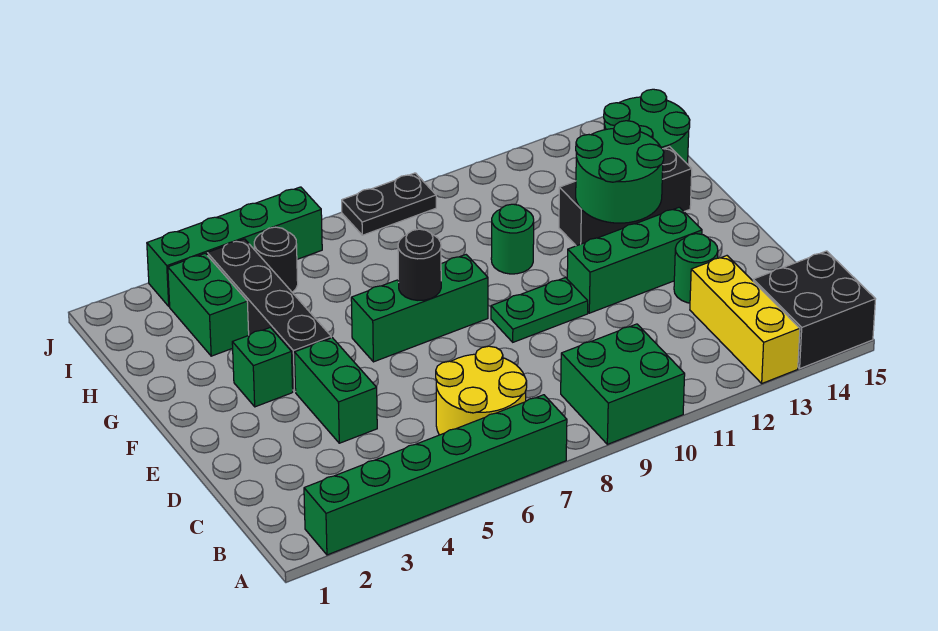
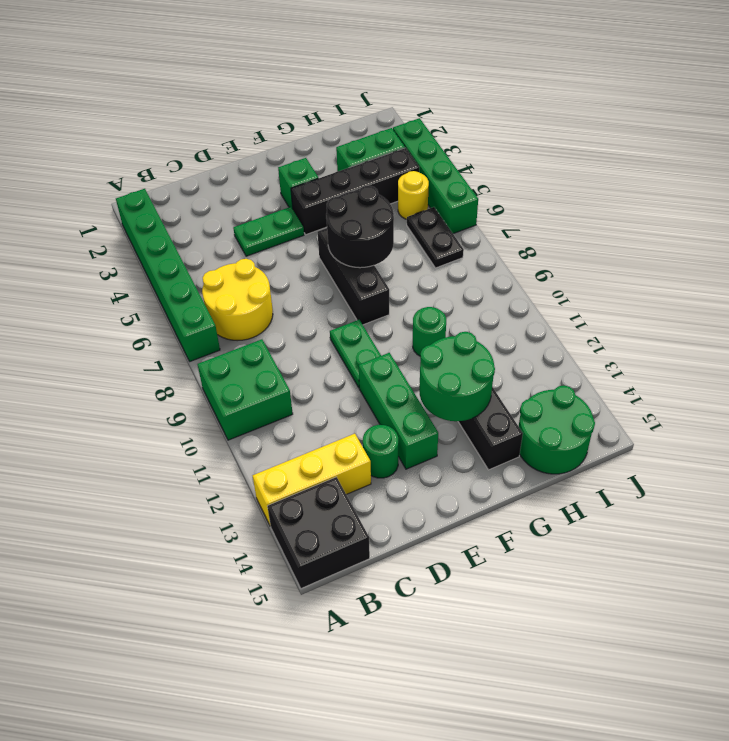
green brick D4:E4 level 1 -> green plate D4:E4 level 1
green brick F6:F8 level 1 -> black brick F6:F8 level 1
black round brick F7 level 2 -> black round brick F6:G7 level 2
black round brick I5 level 1 -> yellow round brick I5 level 1
black plate J8:J9 level 1 -> black plate I6:I7 level 1

